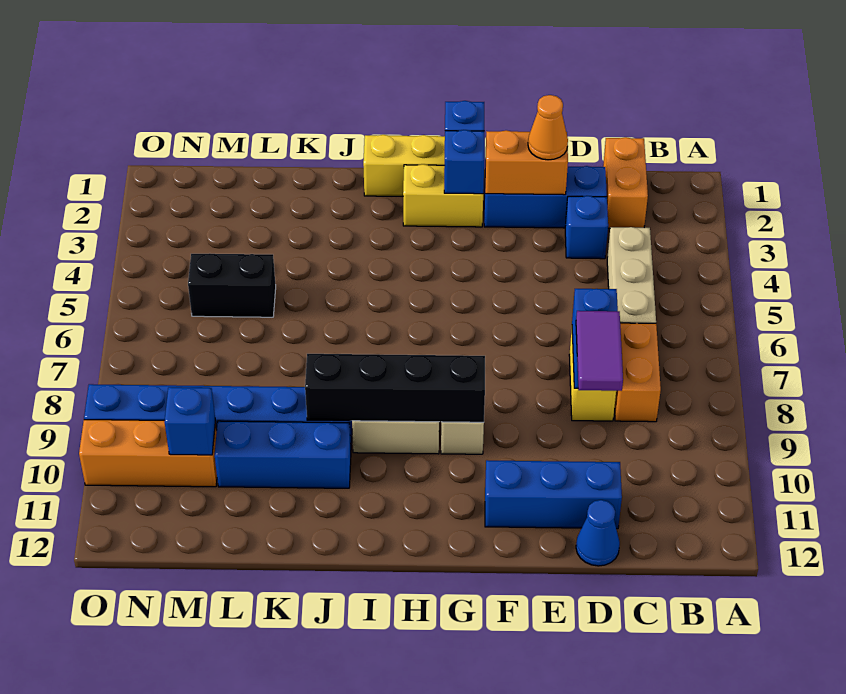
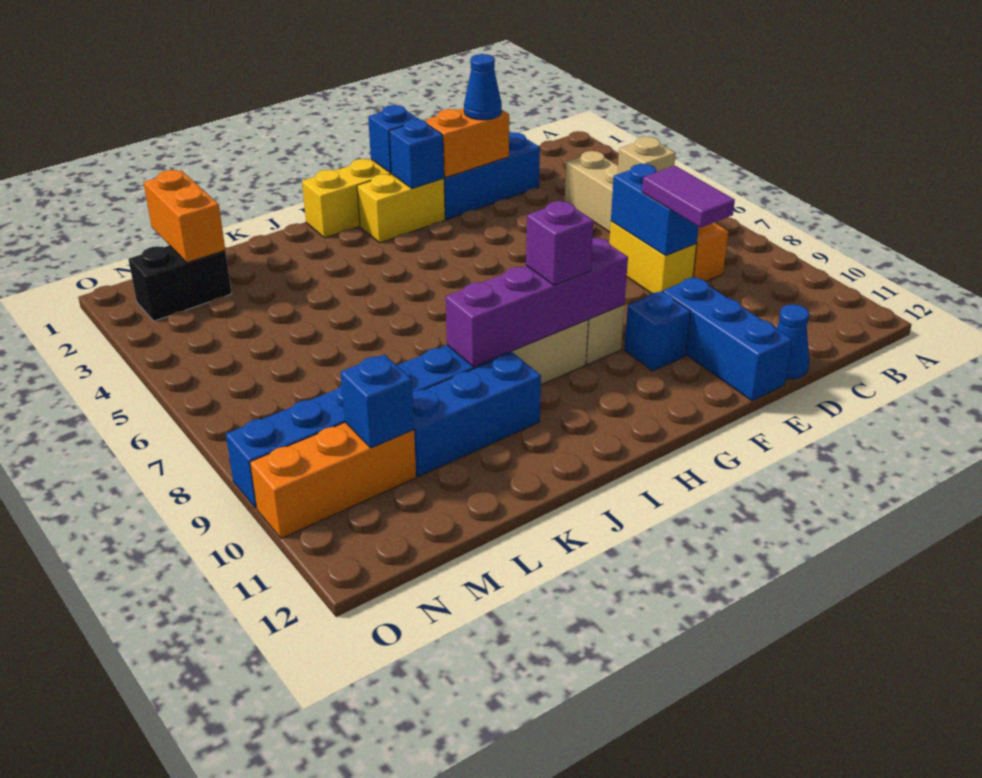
orange brick C1:C2 level 1 -> orange brick M1:M2 level 2
none -> tan brick C6 level 2
blue brick D3 level 1 -> blue brick F10 level 1
blue brick D11:F11 level 1 -> blue brick E10:E12 level 1
orange cone E2 level 3 -> blue cone E2 level 3
black brick G9:J9 level 2 -> purple brick G9:J9 level 2
none -> purple brick H9 level 3
black brick L5:M5 level 1 -> black brick M2:N2 level 1

